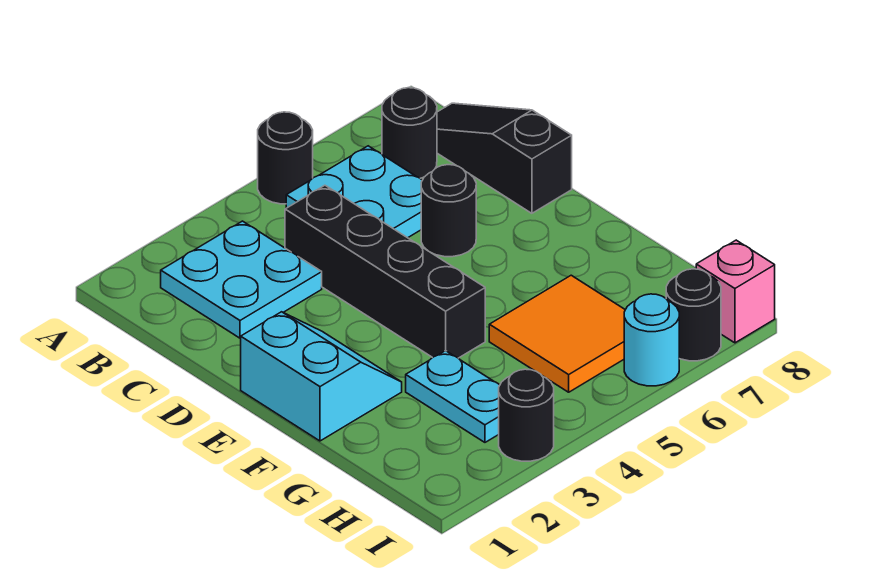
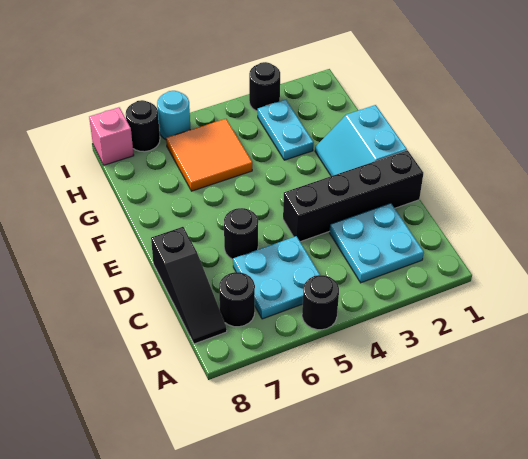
black brick C4:F4 level 1 -> black brick D1:D4 level 1

